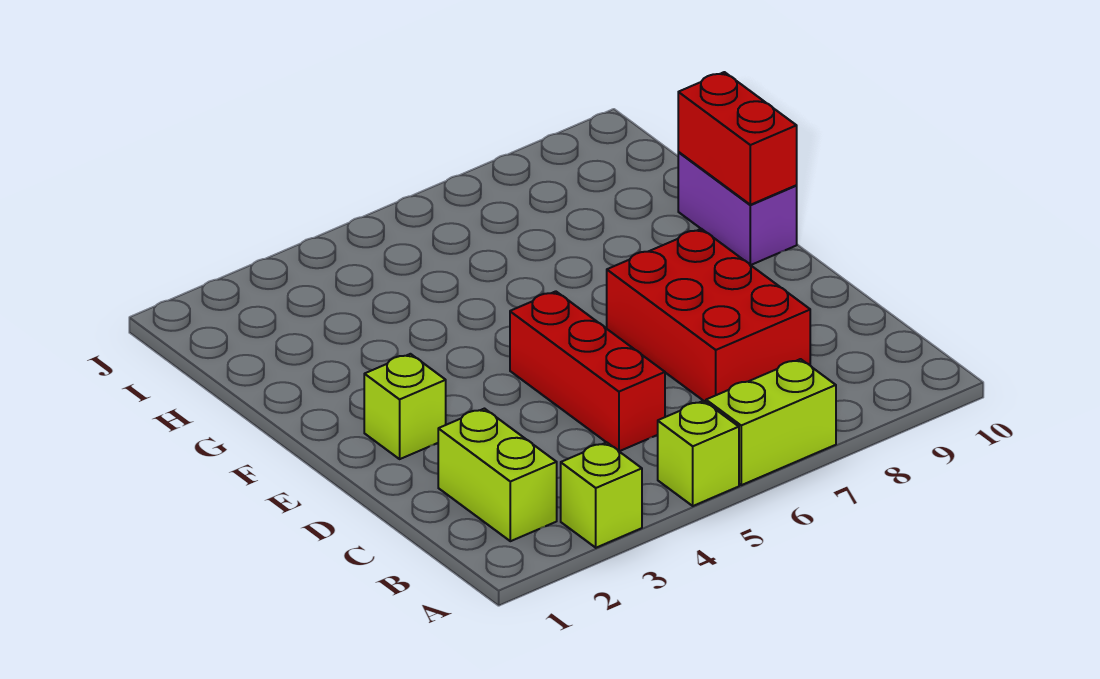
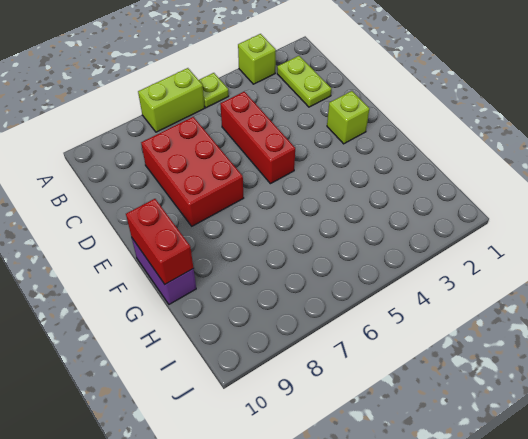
lime brick A5 level 1 -> lime plate A5 level 1
lime brick B2:C2 level 1 -> lime plate B2:C2 level 1

